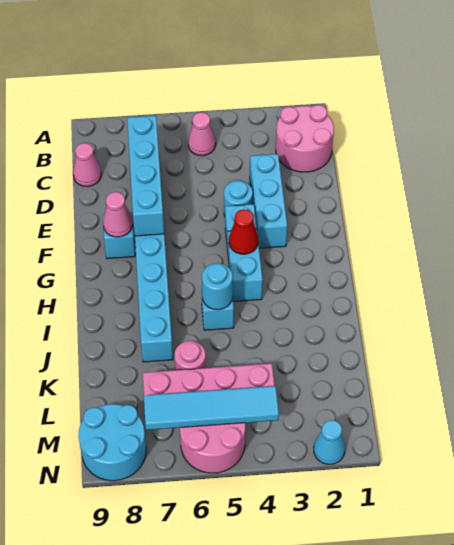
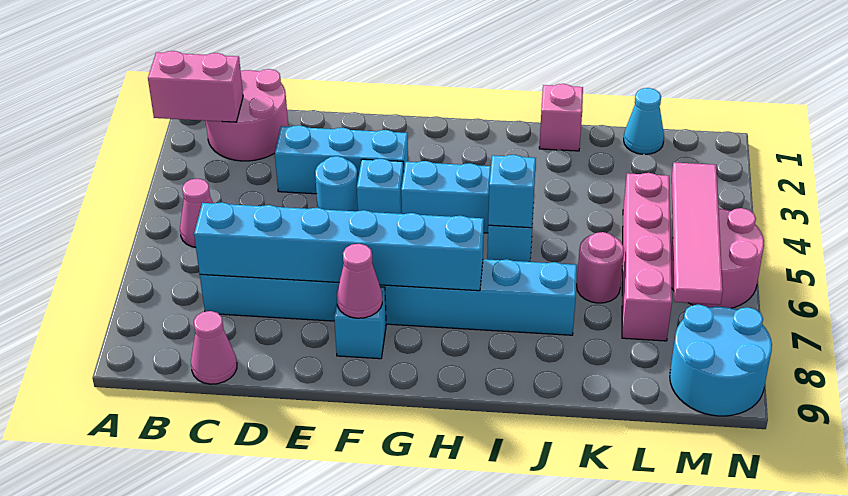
none -> pink brick A2:B2 level 2
cyan brick C7:F7 level 2 -> cyan brick C7:H7 level 2
red cone G4 level 2 -> none
cyan round brick I5 level 2 -> cyan brick I5 level 2
none -> pink brick J1 level 1
cyan tile M4:M7 level 2 -> pink tile M4:M7 level 2
cyan cone N2 level 1 -> cyan cone L1 level 1

